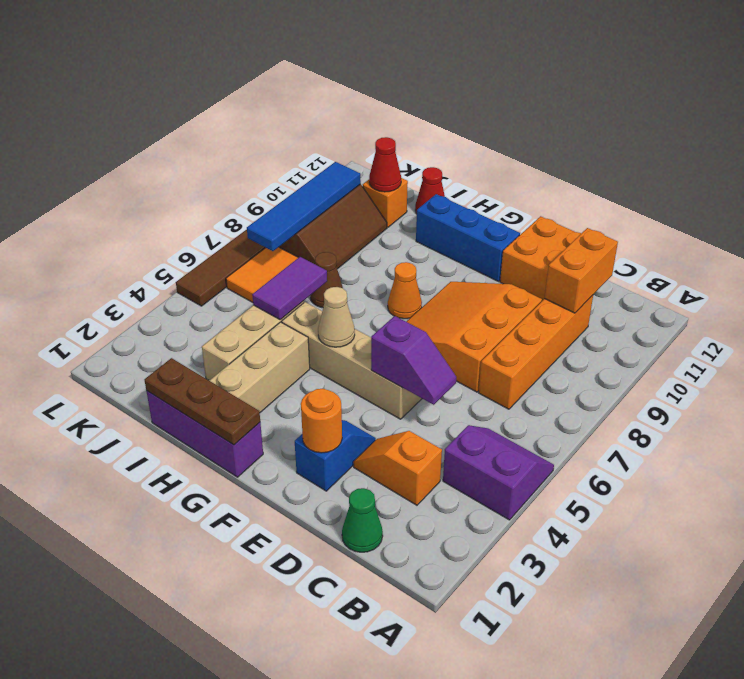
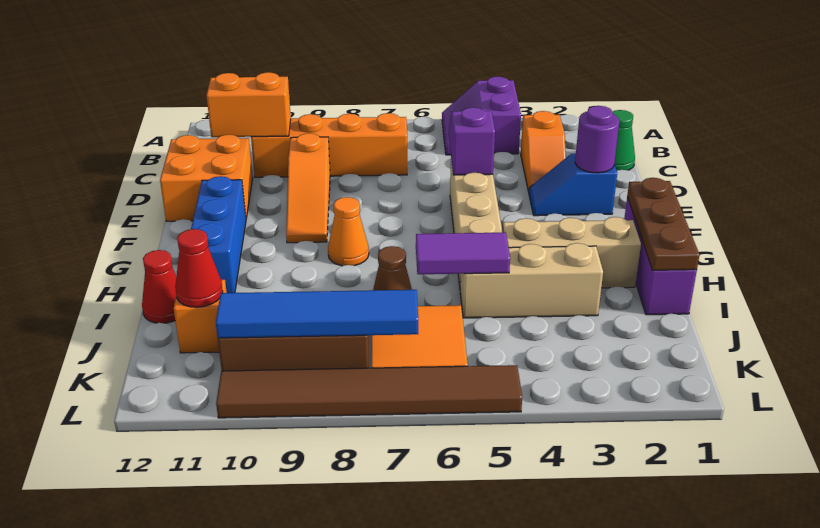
orange slope D7:F9 level 1 top D -> orange slope D9:F9 level 1 top D
orange round brick E2 level 2 -> purple round brick E2 level 2
tan cone G5 level 2 -> none

